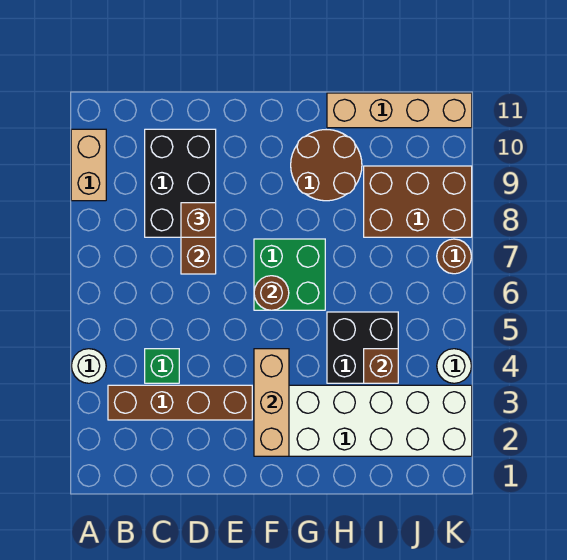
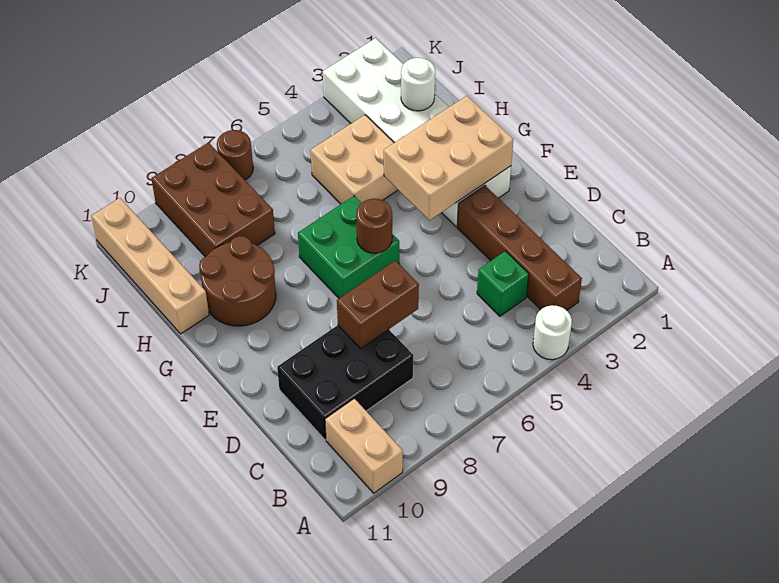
tan brick A9:A10 level 1 -> tan brick A10:B10 level 1
brown brick D8 level 3 -> none
tan brick F2:F4 level 2 -> tan brick F2:G4 level 2
black brick H4:I5 level 1 -> tan brick H4:I5 level 1
brown brick I4 level 2 -> none
white round brick K4 level 1 -> white round brick I2 level 2

